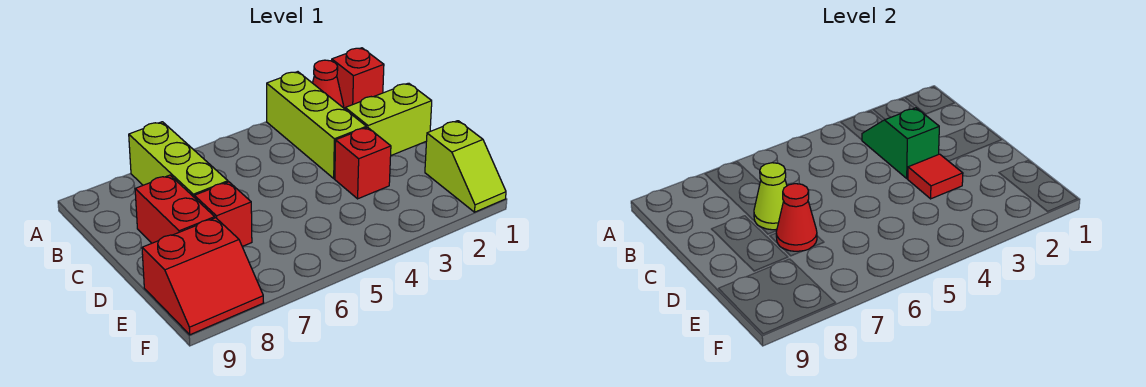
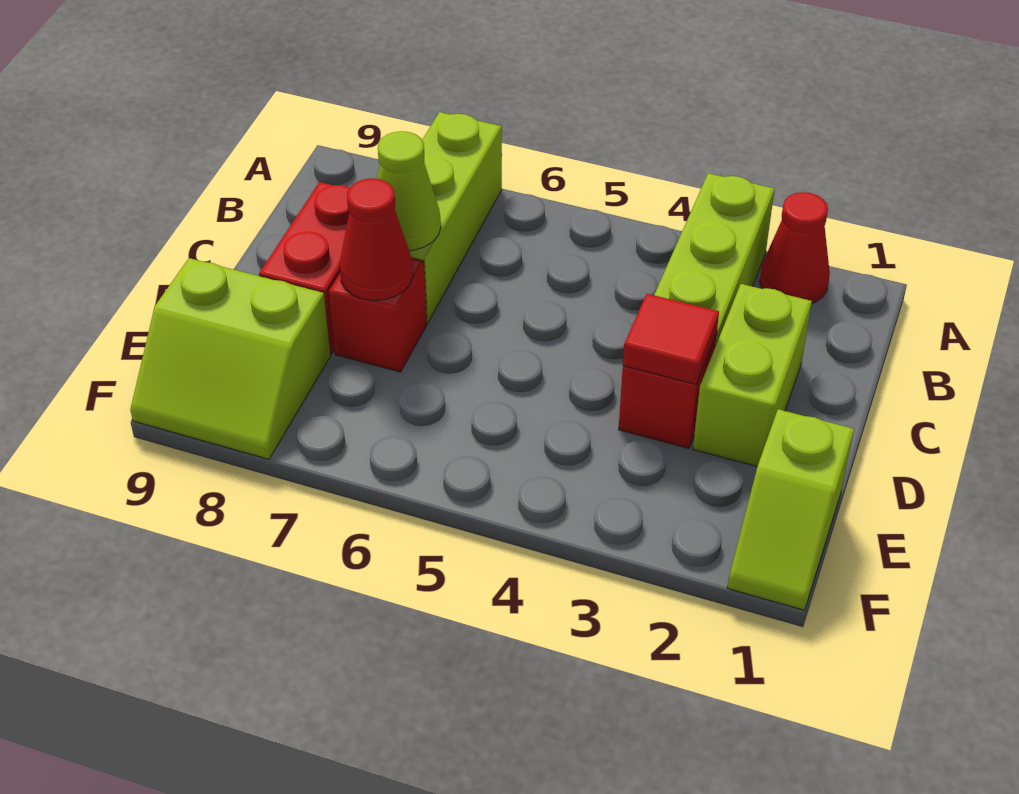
red brick A1 level 1 -> none
green slope B3:C3 level 2 top C -> none
lime brick C1:C2 level 1 -> lime brick C2:D2 level 1
red slope E8:F9 level 1 top E -> lime slope E8:F9 level 1 top E

